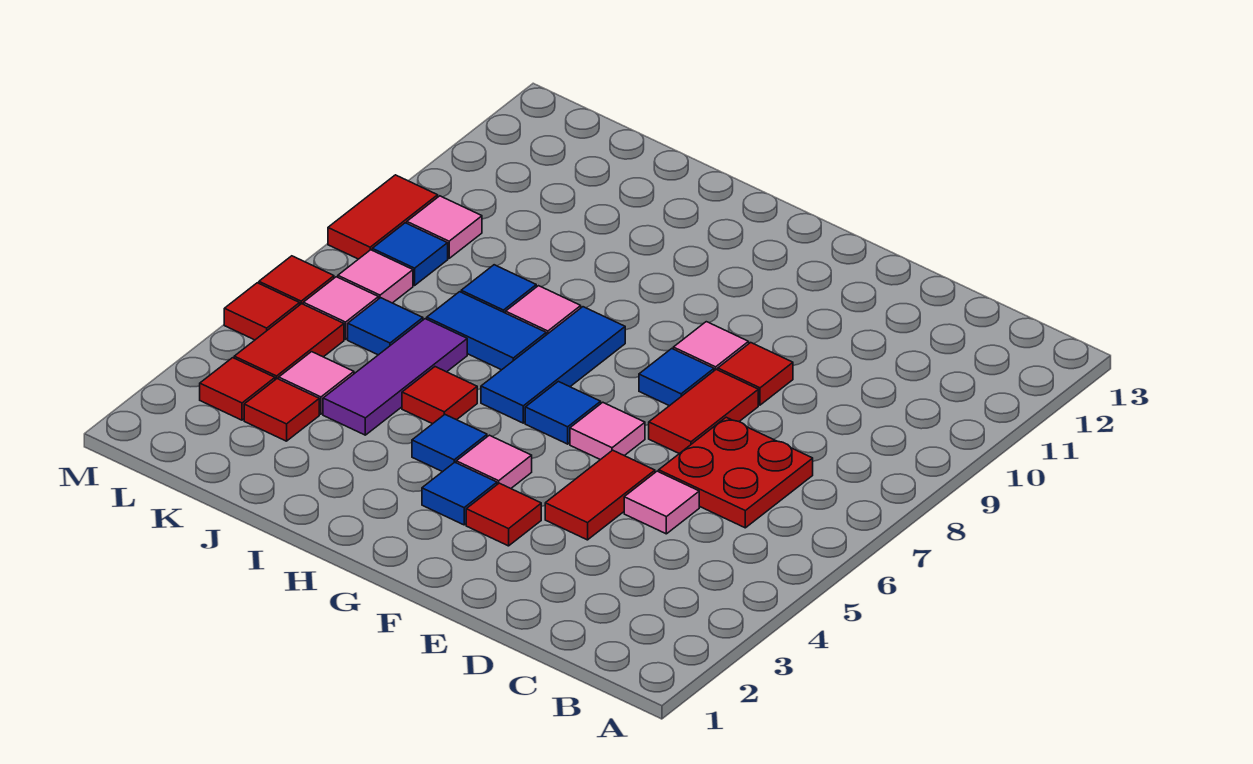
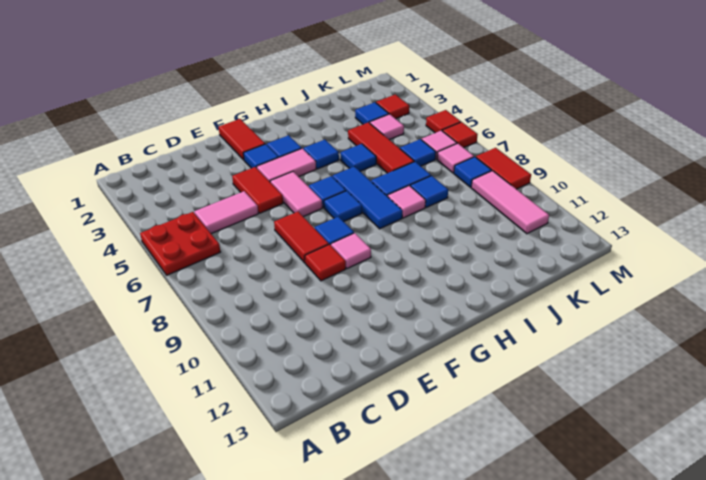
red plate C6:D7 level 1 -> red plate A5:B6 level 1
pink tile D5 level 1 -> pink tile C5:D5 level 1
red tile F3 level 1 -> blue tile F3 level 1
pink tile F6 level 1 -> pink tile F5:F6 level 1
pink tile G4 level 1 -> pink tile F4:G4 level 1
none -> blue tile G7 level 1
red tile I5 level 1 -> blue tile I5 level 1
purple tile J4:J6 level 1 -> red tile J4:J6 level 1
red tile K3 level 1 -> blue tile K3 level 1
red tile L4:L5 level 1 -> red tile F1:F2 level 1
pink tile L9 level 1 -> pink tile L9:L11 level 1

